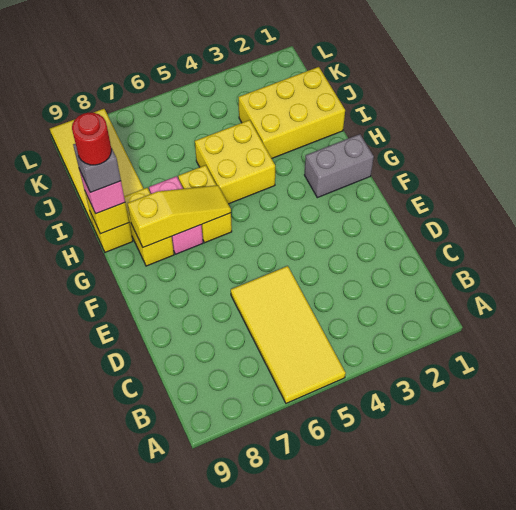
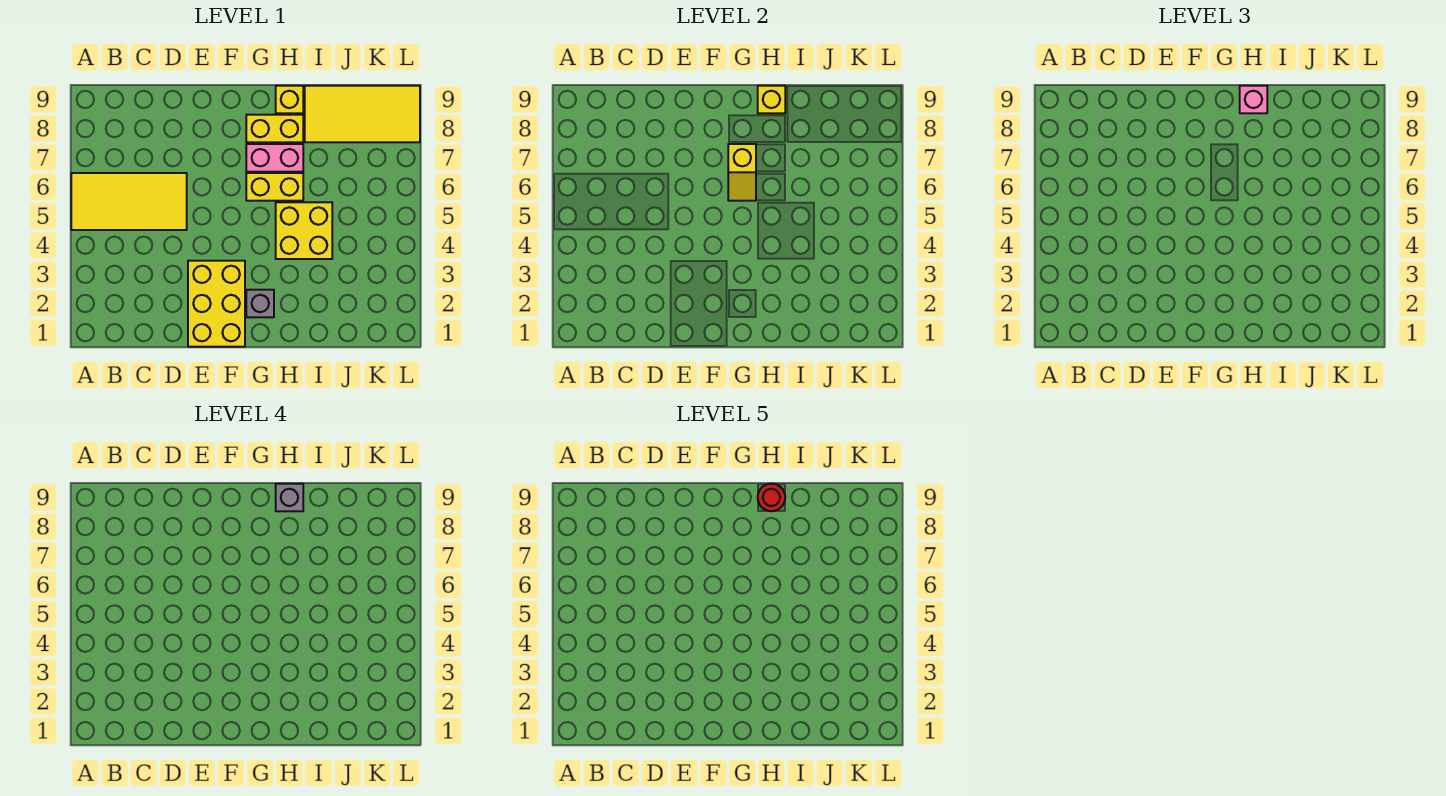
grey brick G1:G2 level 1 -> grey brick G2 level 1
yellow slope G6:G8 level 2 top 8 -> yellow slope G6:G7 level 2 top 7
yellow brick I1:J3 level 1 -> yellow brick E1:F3 level 1

